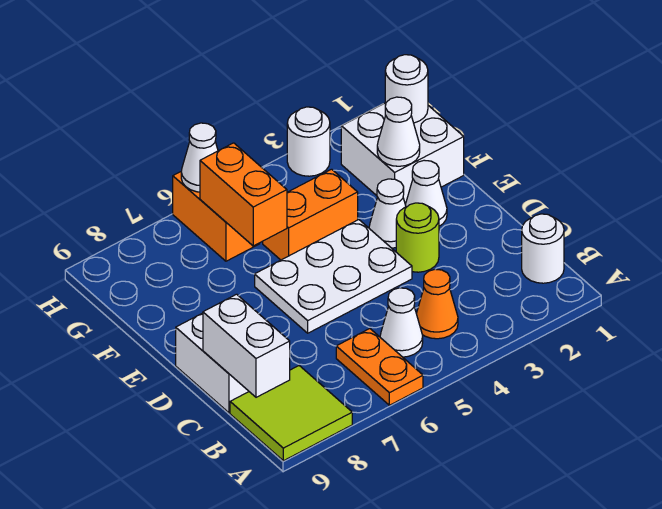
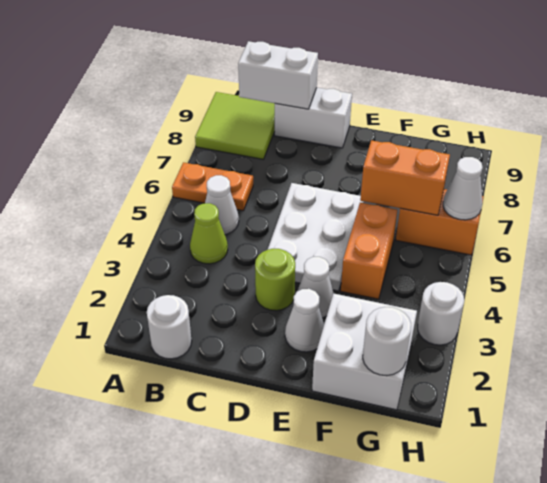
orange cone B4 level 1 -> lime cone B4 level 1
white cone F2 level 2 -> none

